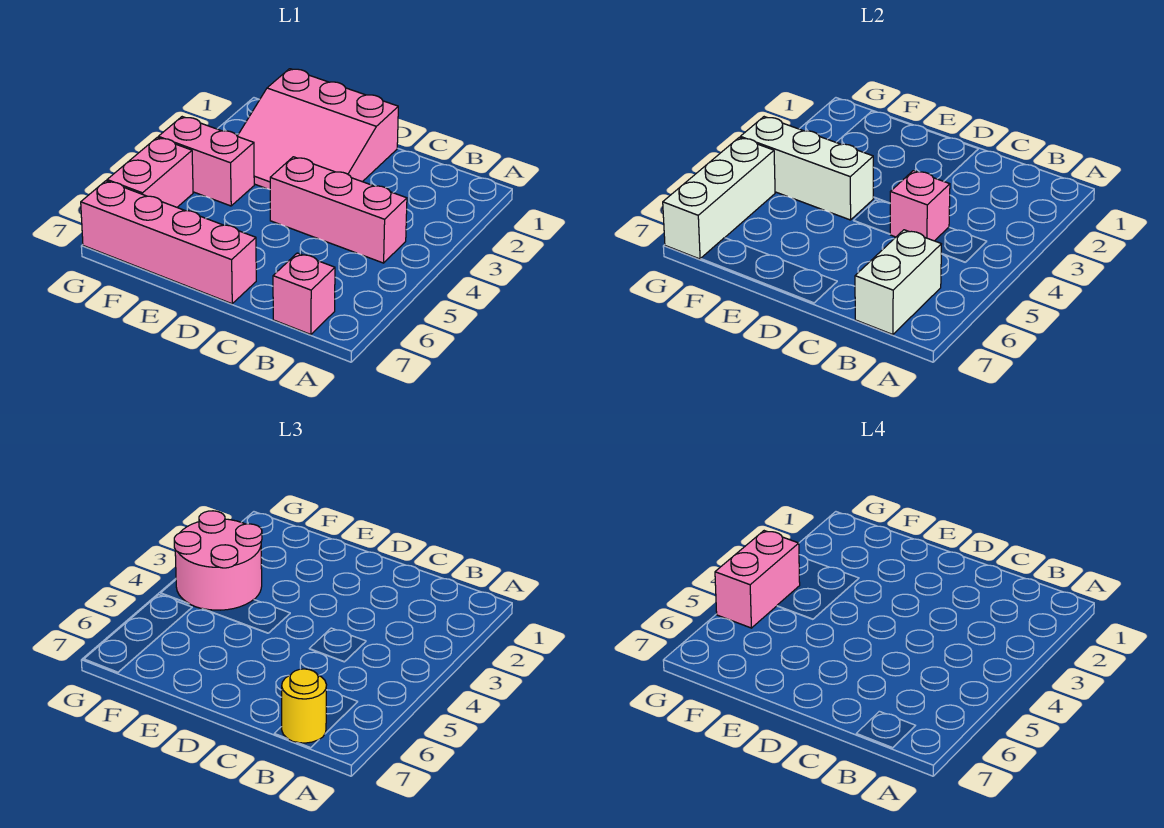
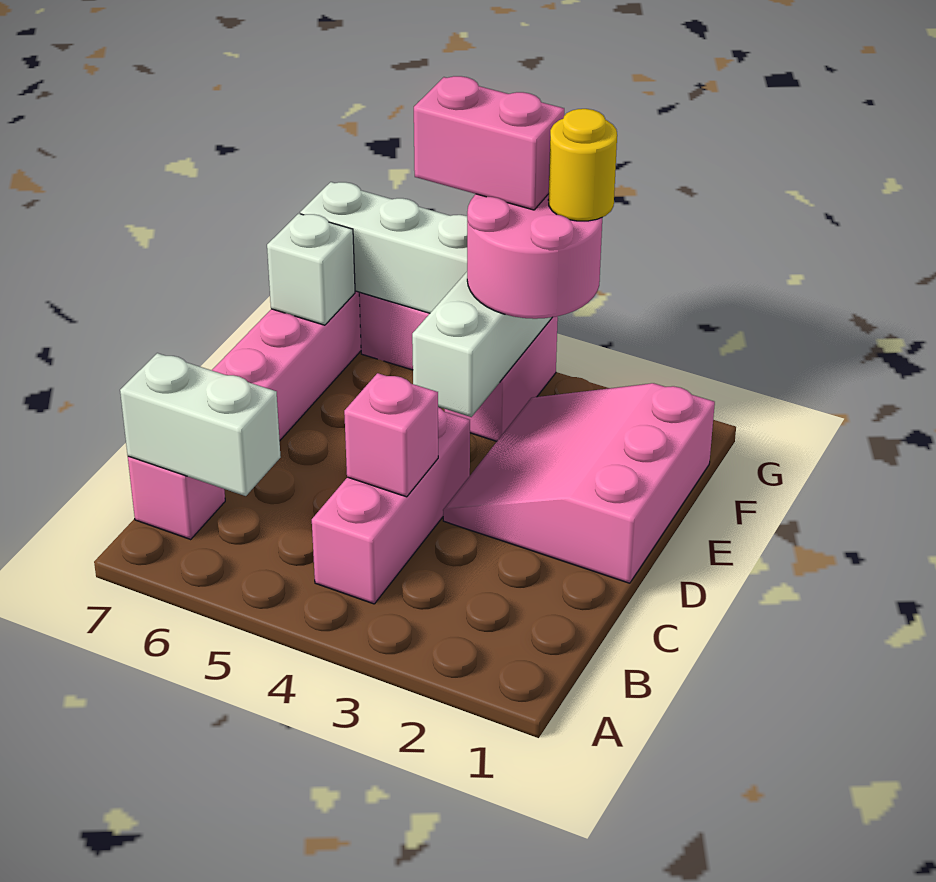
yellow round brick B7 level 3 -> yellow round brick G3 level 4
none -> white brick F7 level 2

